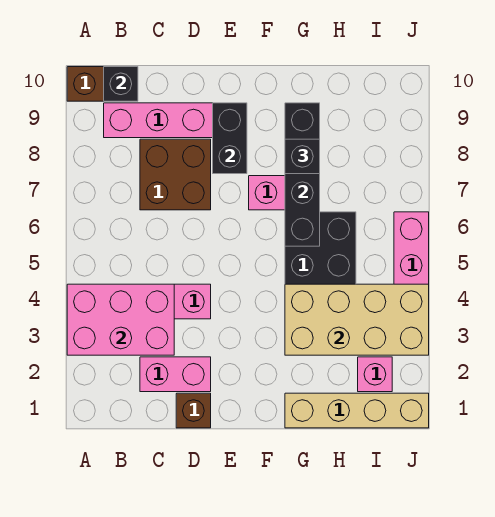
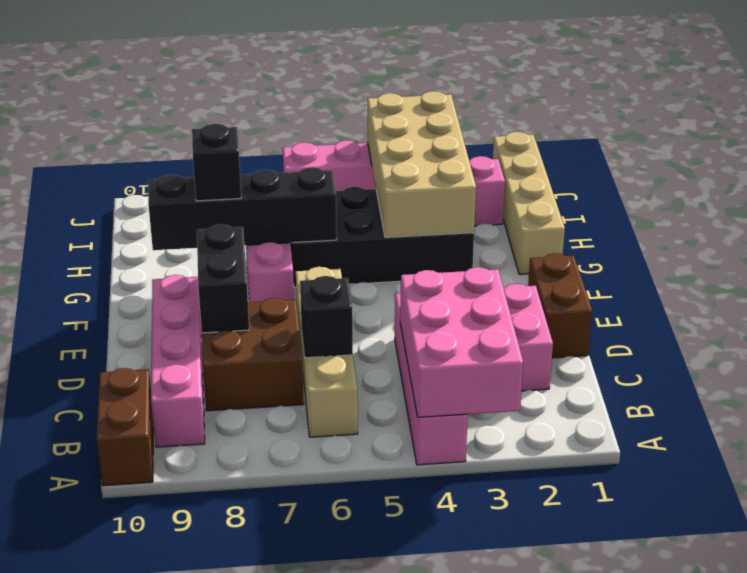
none -> tan brick B6:E6 level 1
black brick B10 level 2 -> black brick C6 level 2
brown brick D1 level 1 -> brown brick D1:E1 level 1
black brick E8:E9 level 2 -> black brick D8:E8 level 2

